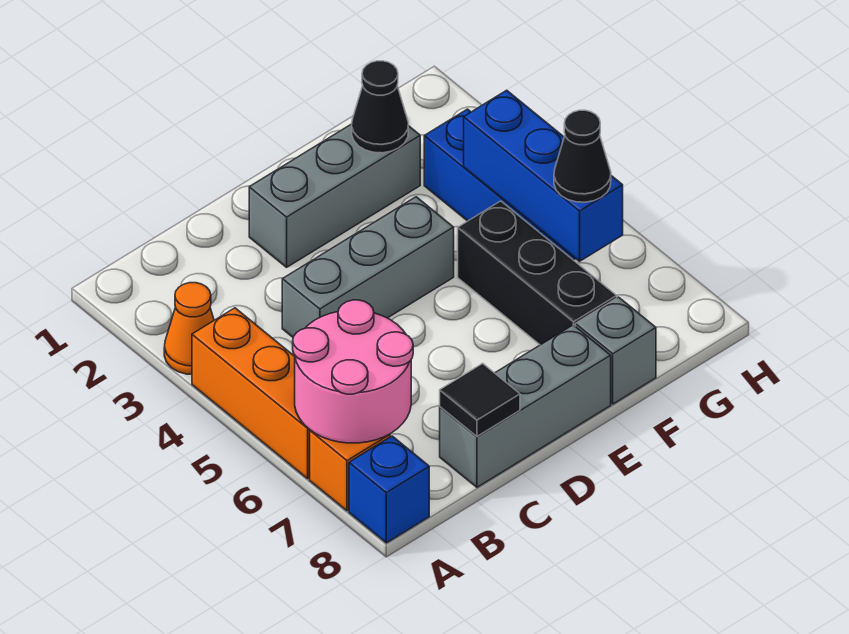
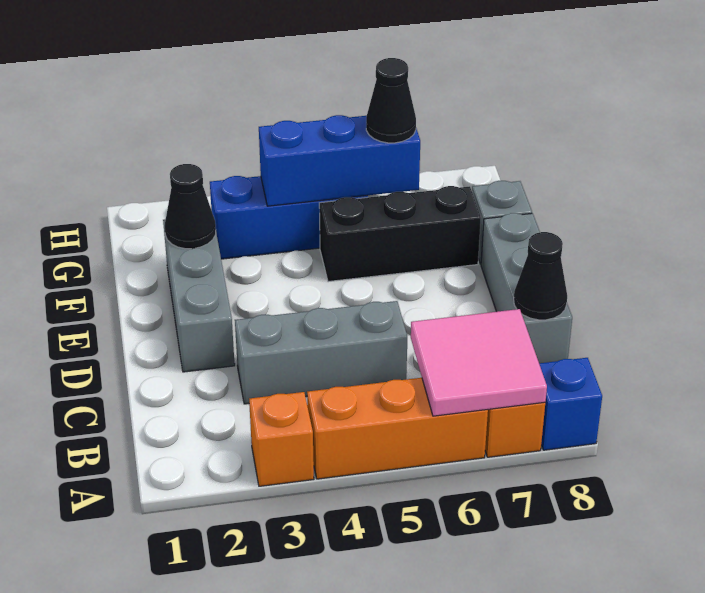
orange cone A3 level 1 -> orange brick A3 level 1
pink round brick A6:B7 level 2 -> pink tile A6:B7 level 2
grey brick C4:E4 level 1 -> grey brick C3:C5 level 1
black tile C8 level 2 -> black cone C8 level 2

